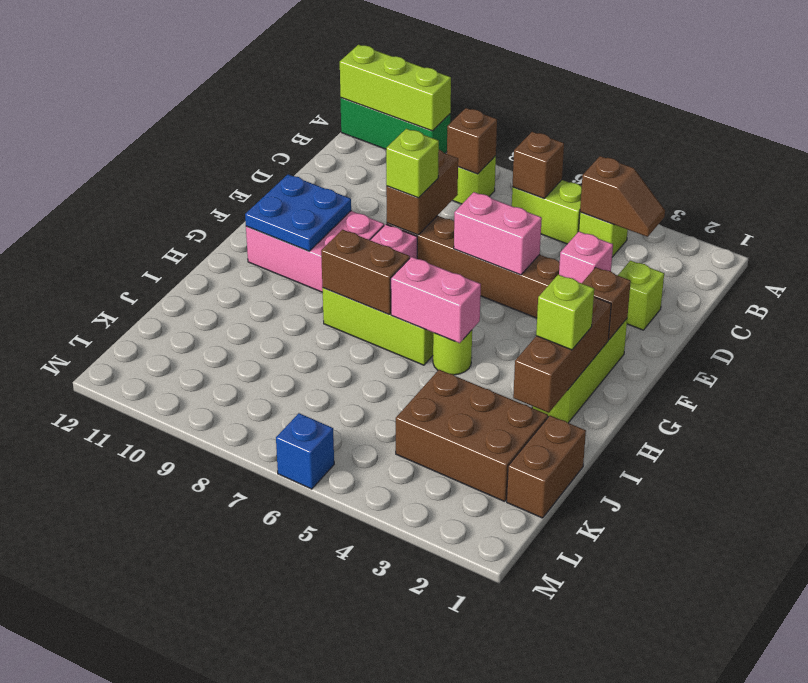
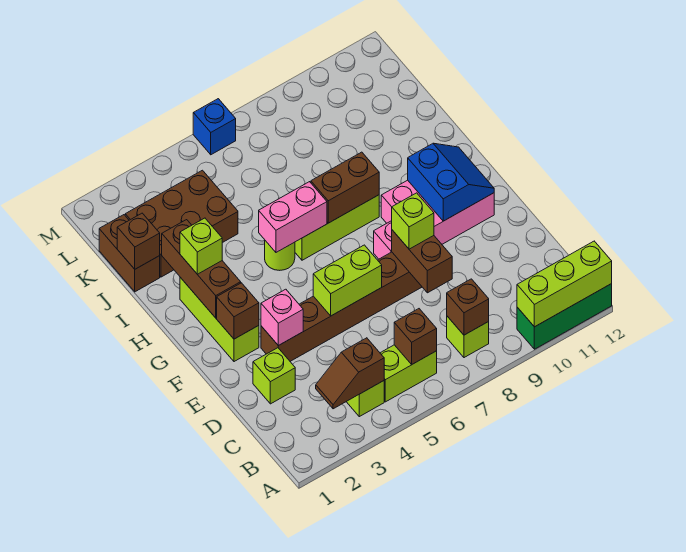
pink brick E5:E6 level 2 -> lime brick E5:E6 level 2
blue plate F10:G11 level 2 -> blue slope F10:G11 level 2 top 10
none -> brown brick J1 level 2

